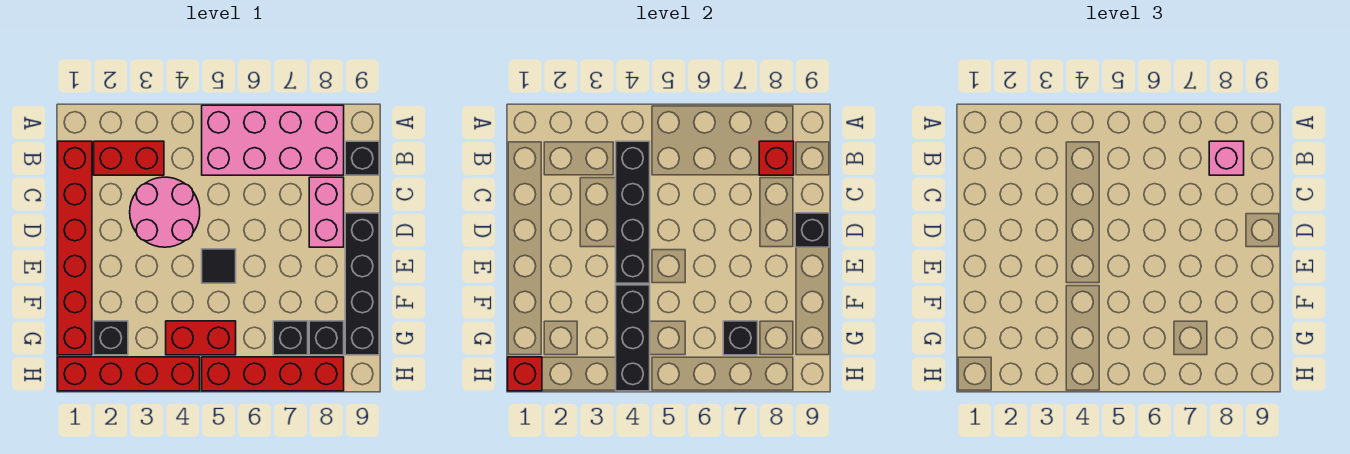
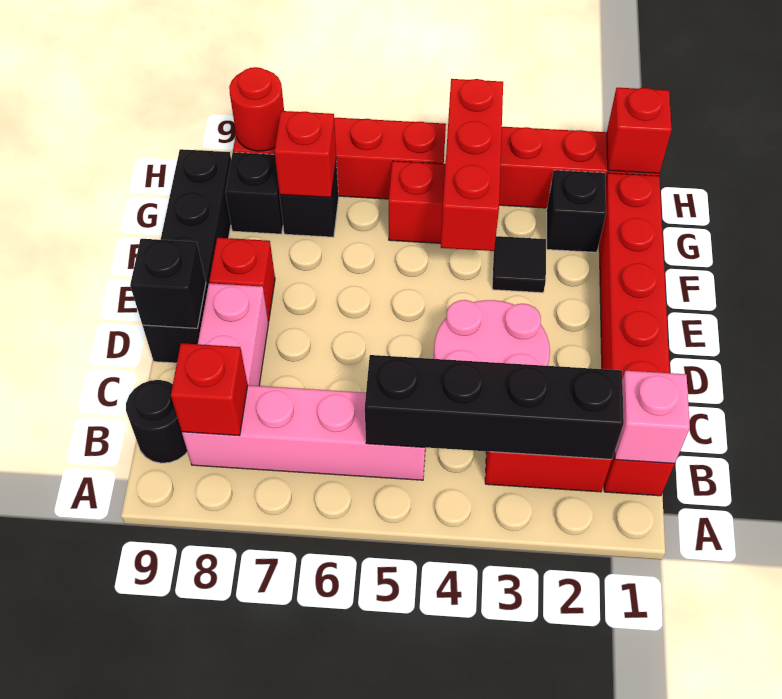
pink brick A5:B8 level 1 -> pink brick B5:B8 level 1
black brick B4:E4 level 2 -> black brick B2:B5 level 2
pink brick B8 level 3 -> pink brick B1 level 2
black brick B9 level 1 -> black round brick B9 level 1
black tile E5 level 1 -> black tile F3 level 1
none -> red brick E8 level 1
black brick F4:H4 level 2 -> red brick F4:H4 level 2
black brick G7 level 2 -> red brick G7 level 2
none -> red round brick H8 level 2

